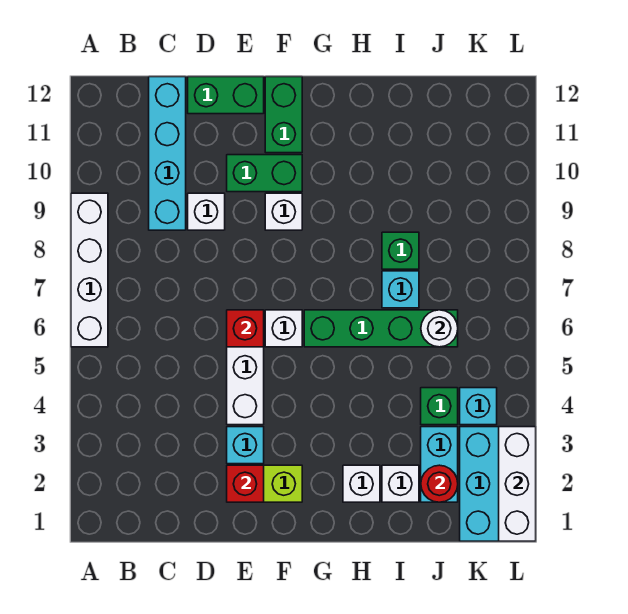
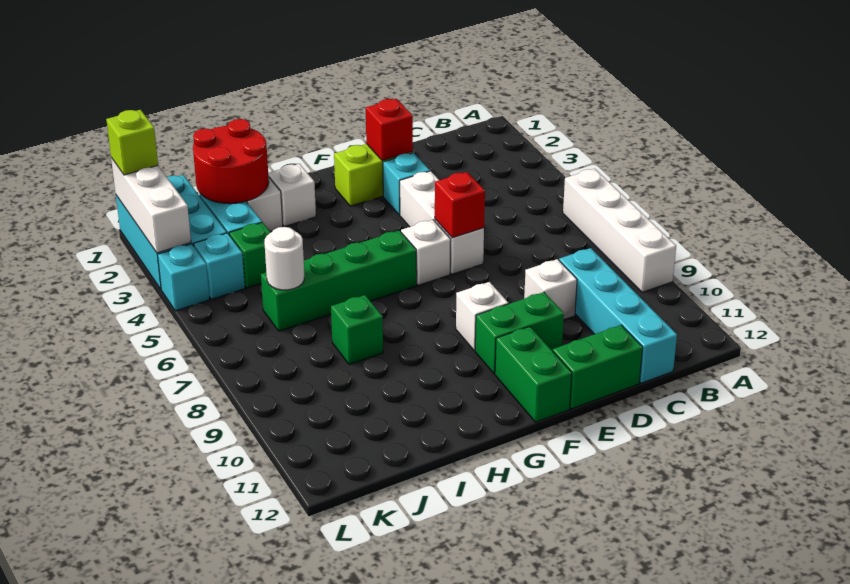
cyan brick I7 level 1 -> cyan brick L4 level 1
red round brick J2 level 2 -> red round brick I1:J2 level 2
none -> lime brick L1 level 3

